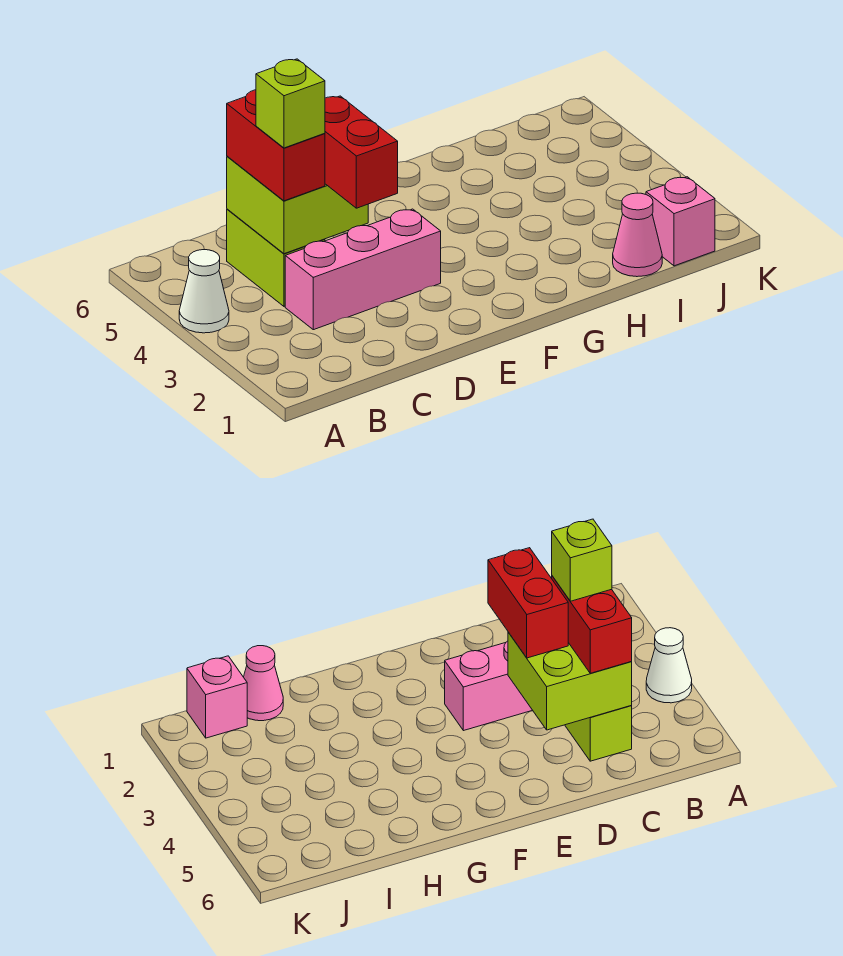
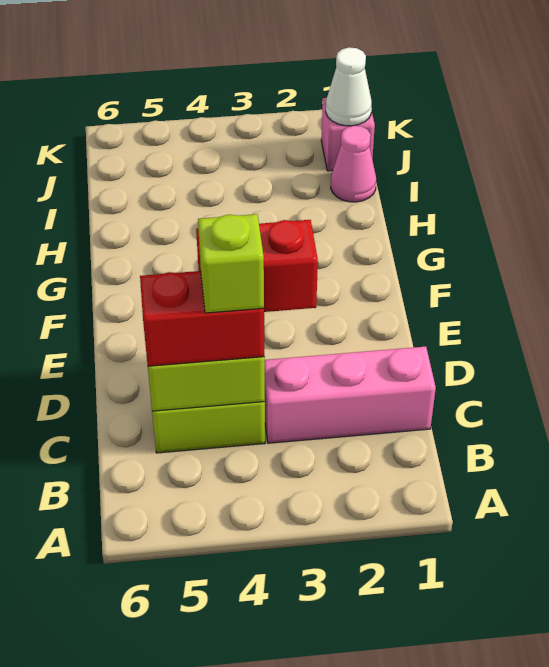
white cone A4 level 1 -> white cone J1 level 2
pink brick C3:E3 level 1 -> pink brick C1:C3 level 1

